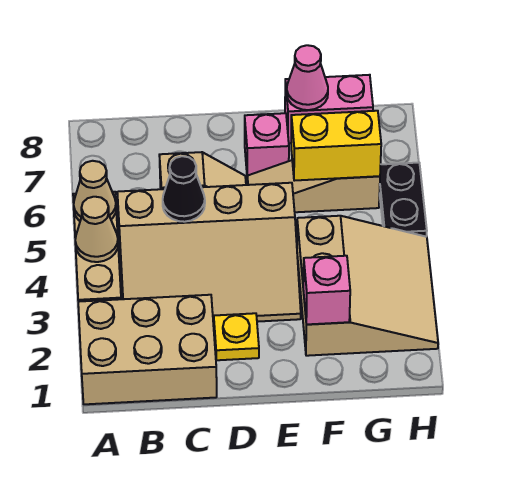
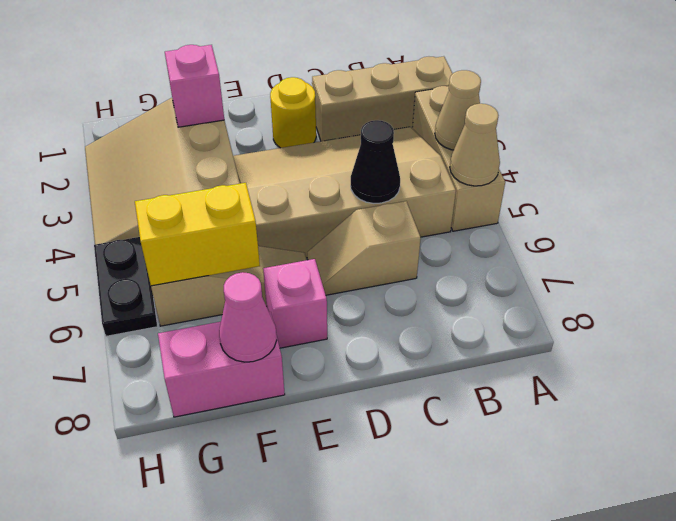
tan brick A1:C2 level 1 -> tan brick A2:C2 level 1
yellow plate D2 level 1 -> yellow round brick D2 level 1

